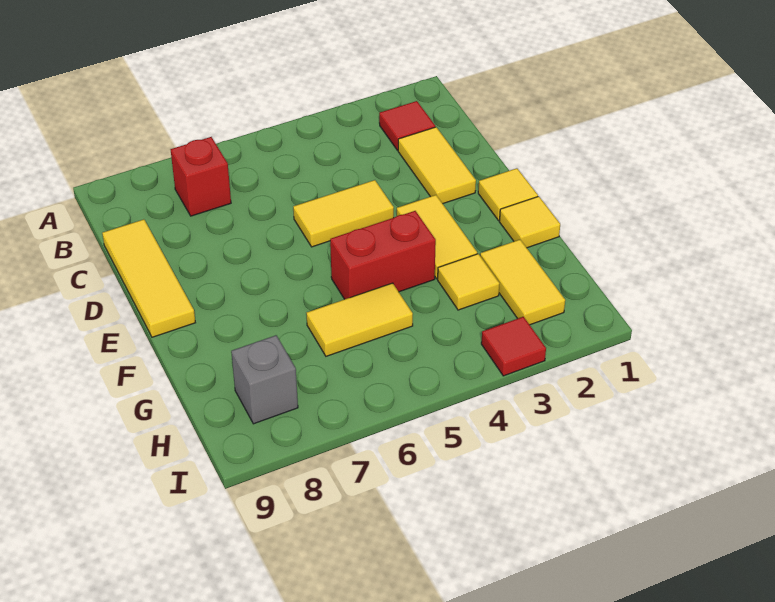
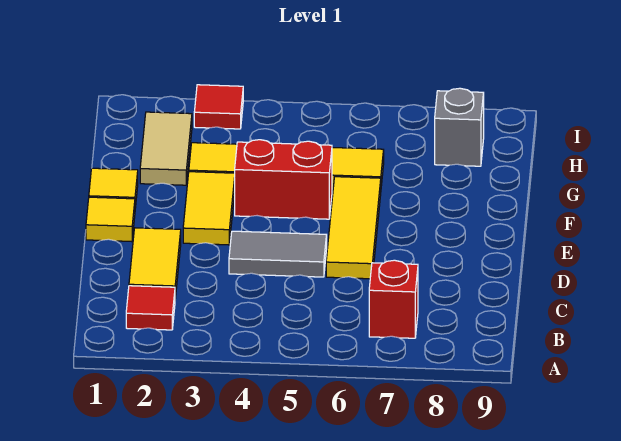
yellow tile C9:E9 level 1 -> yellow tile D6:F6 level 1
yellow tile D4:D5 level 1 -> grey tile D4:D5 level 1
yellow tile G2:H2 level 1 -> tan tile G2:H2 level 1

